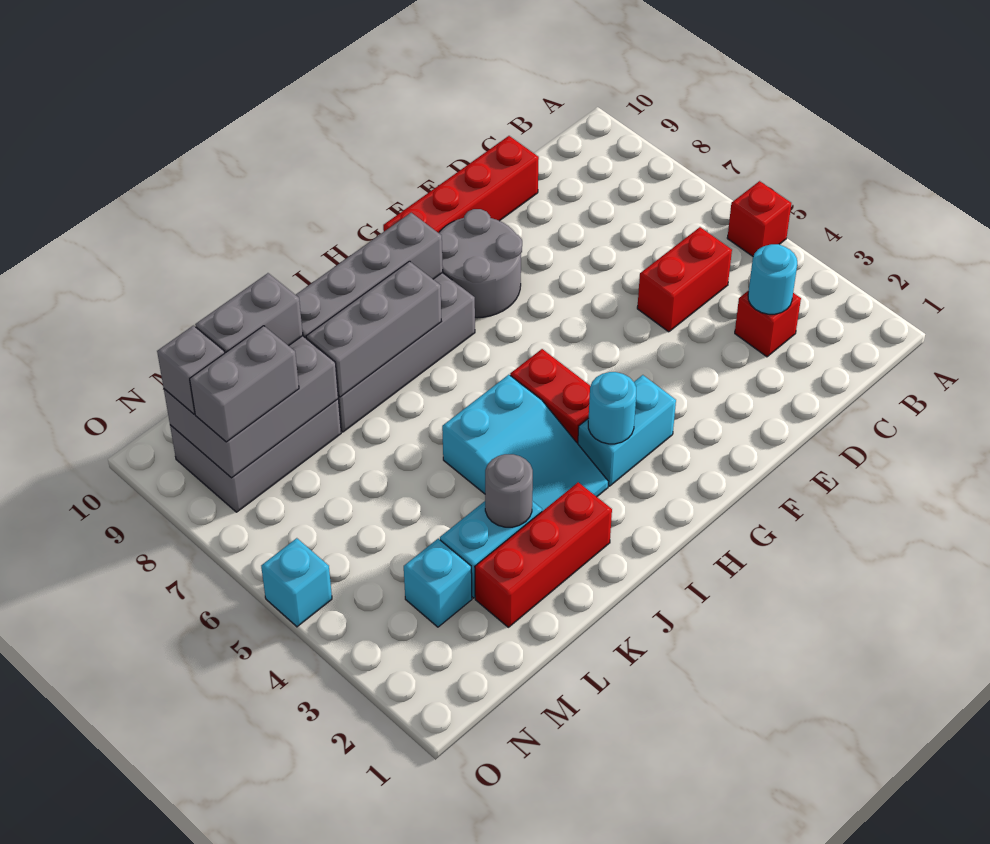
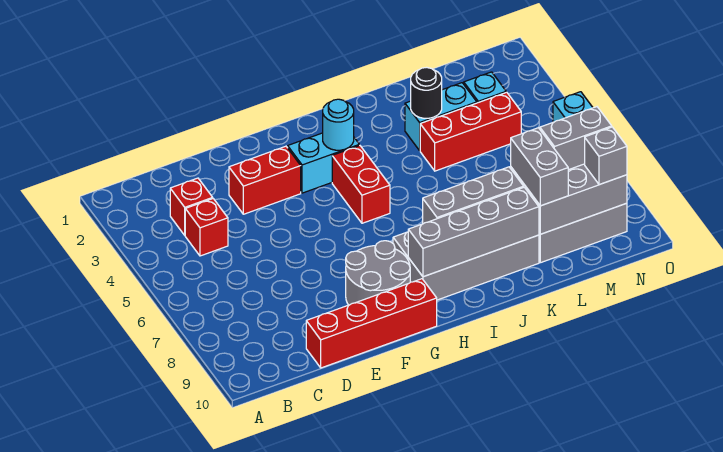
red brick A5 level 1 -> red brick C4 level 1
cyan round brick C3 level 2 -> none
red brick C5:D5 level 1 -> red brick E3:F3 level 1
cyan slope I3:J5 level 1 top 5 -> none
red brick J2:L2 level 1 -> red brick K4:M4 level 1
grey round brick K3 level 2 -> black round brick K3 level 2
grey brick L9:M9 level 3 -> grey brick L8:L9 level 3

